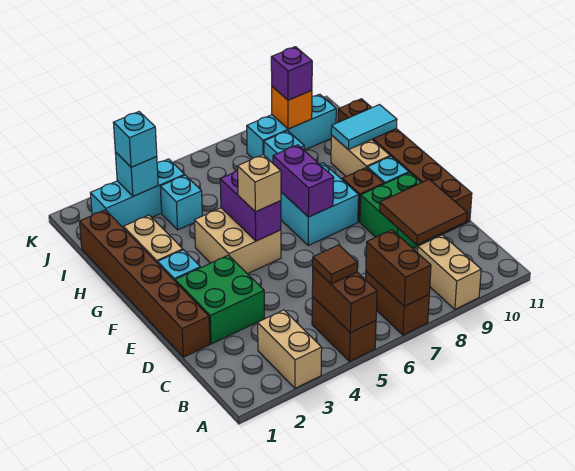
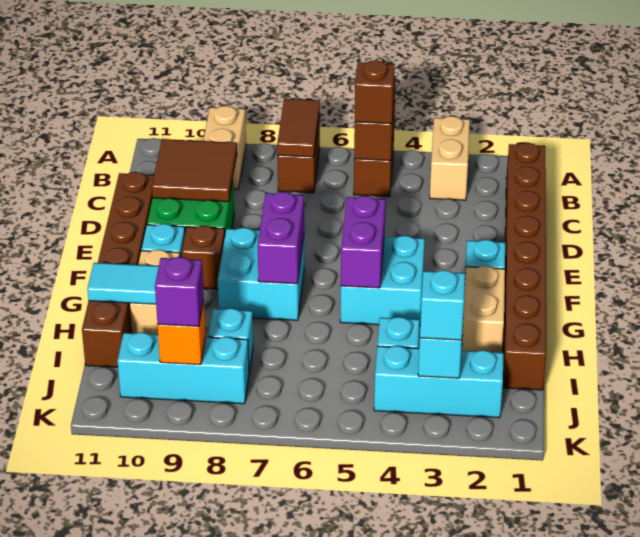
brown brick A7:B7 level 2 -> brown tile A7:B7 level 2
brown tile B5 level 3 -> brown brick B5 level 3
brown brick D1:I1 level 1 -> brown brick B1:I1 level 1
green brick D2:E3 level 1 -> none
tan brick F4:G5 level 1 -> cyan brick F4:G5 level 1
tan brick F5 level 3 -> none

